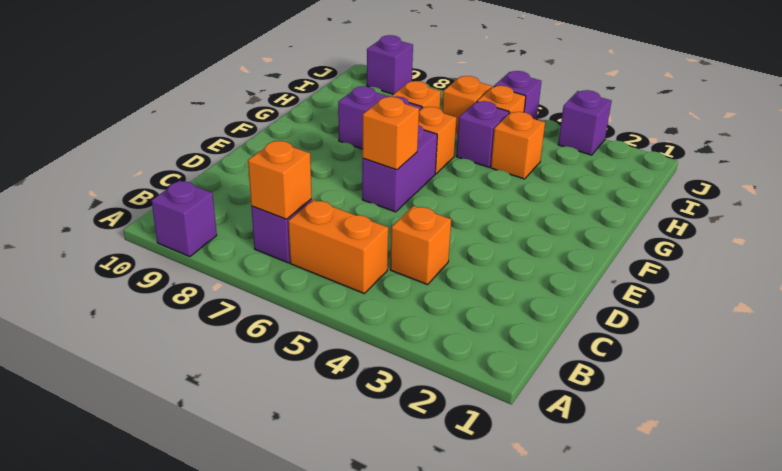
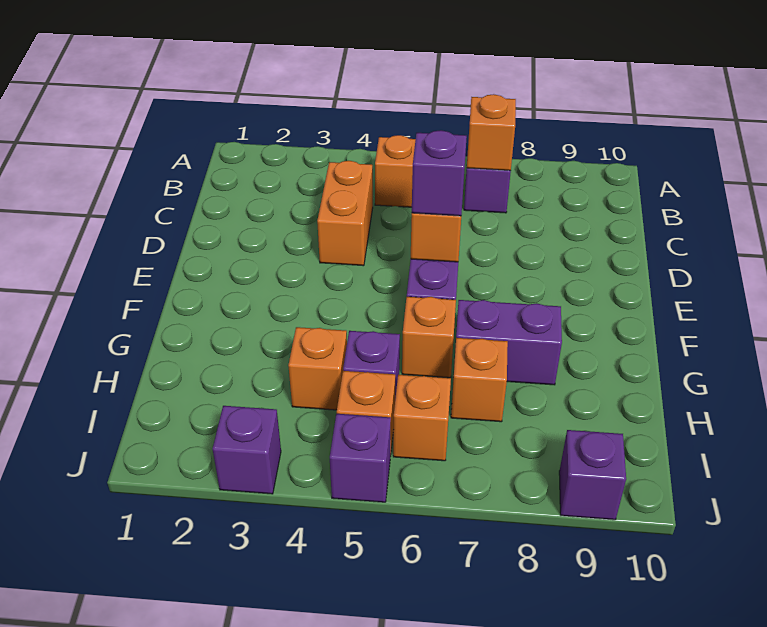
purple brick A9 level 1 -> purple brick E6 level 3
orange brick C4 level 1 -> orange brick C4:D4 level 1

